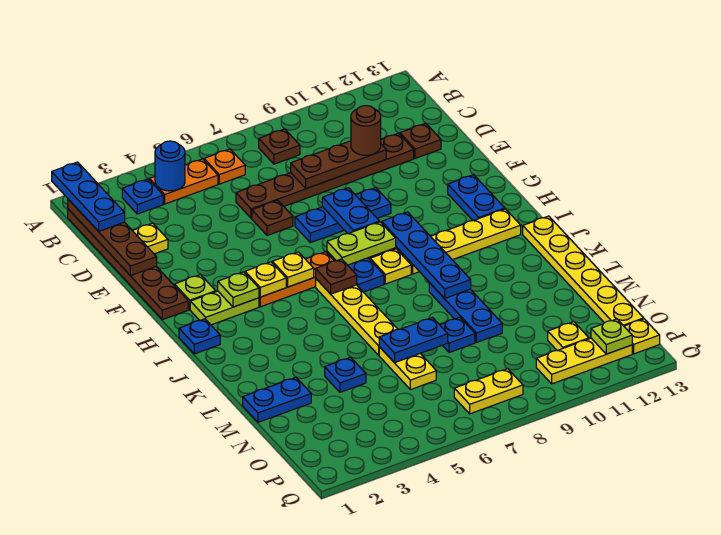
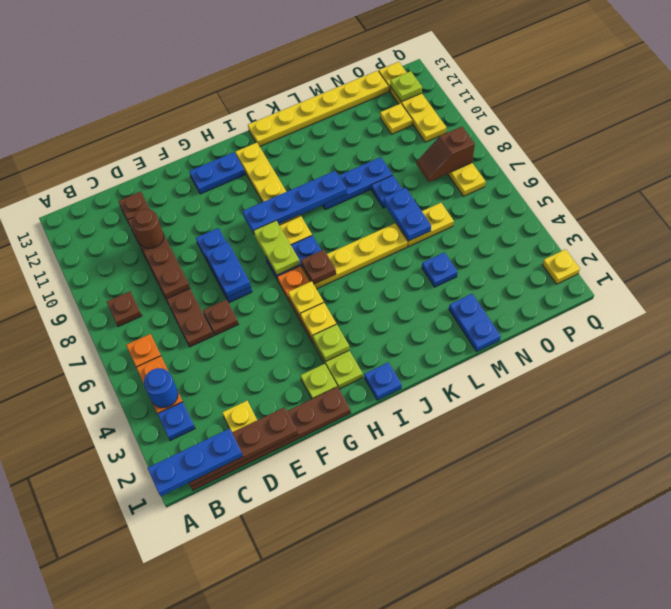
blue plate F8:G8 level 2 -> blue plate F7:F8 level 2
none -> brown slope O8:P8 level 2 top P
none -> yellow plate Q2 level 1

